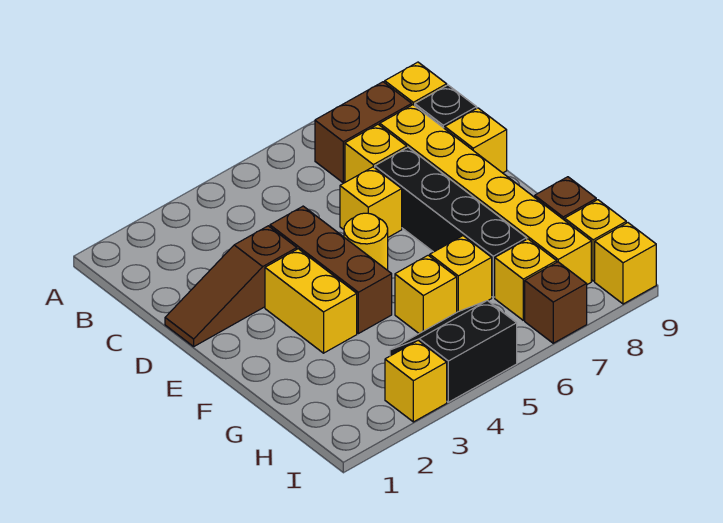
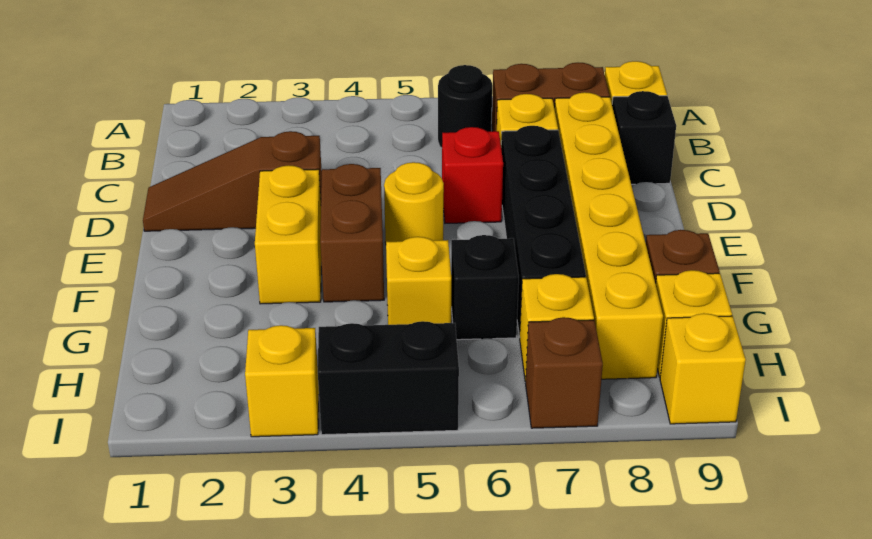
none -> black round brick B6 level 1
brown brick D4:F4 level 1 -> brown brick E4:F4 level 1
yellow brick D6 level 1 -> red brick D6 level 1
yellow brick D9 level 1 -> none
yellow brick G6 level 1 -> black brick G6 level 1

